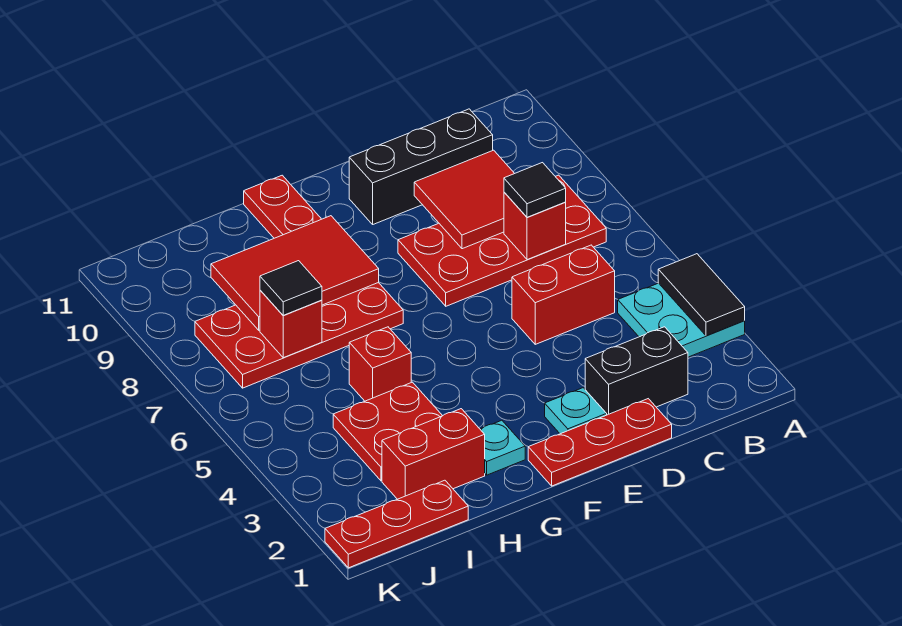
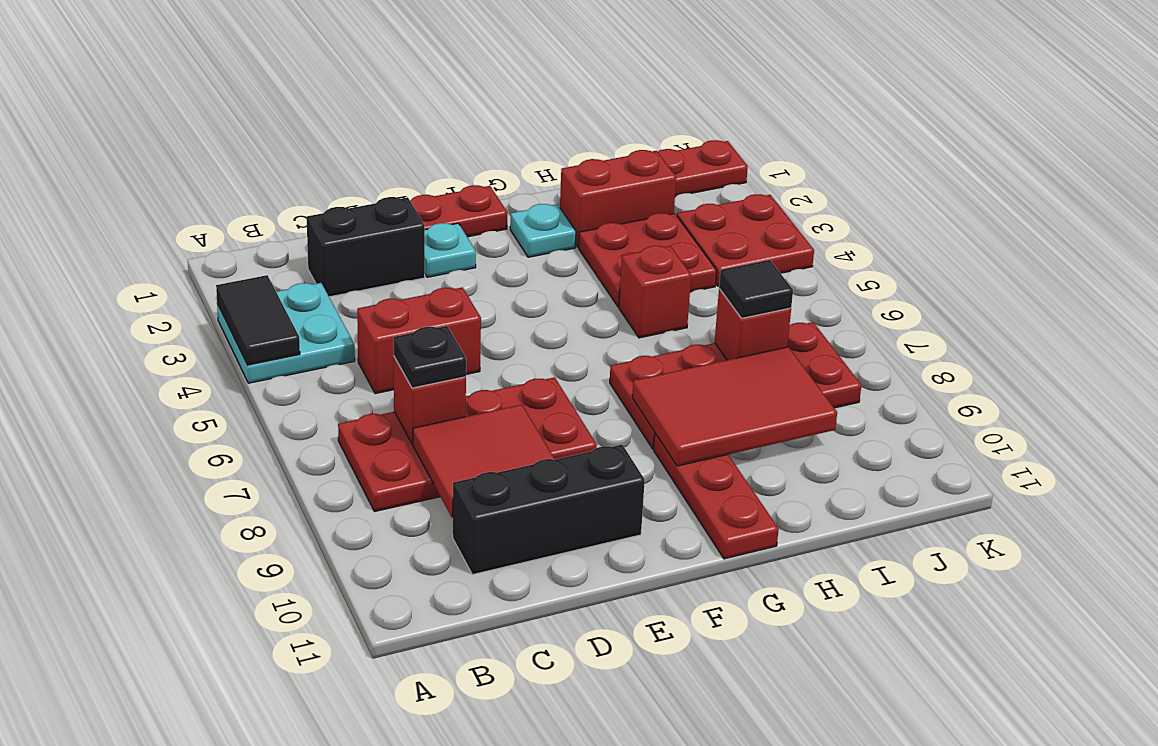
black tile C7 level 3 -> black plate C7 level 3
none -> red plate J3:K4 level 1

